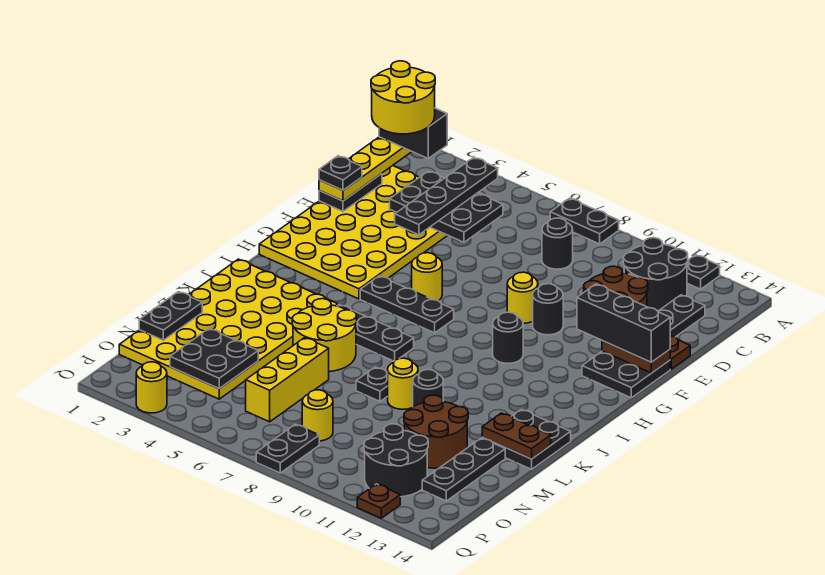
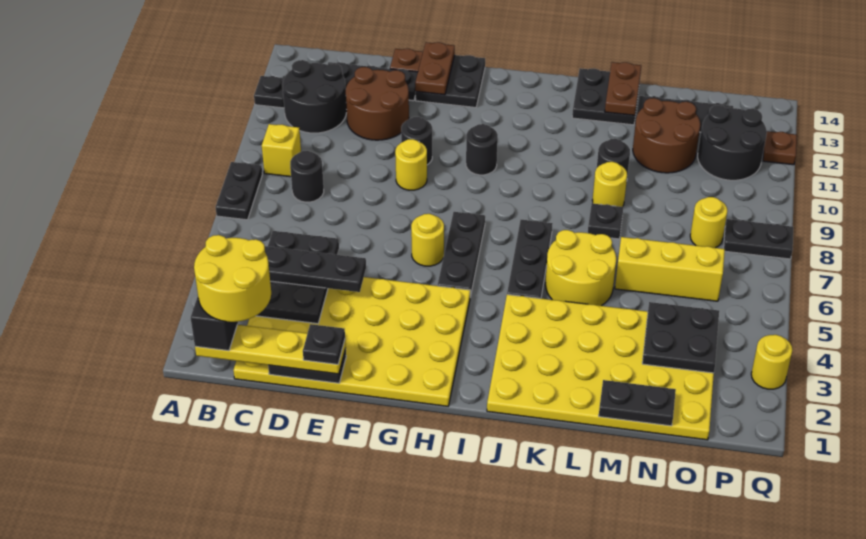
none -> yellow brick B9 level 1
black brick F12:F14 level 3 -> none

